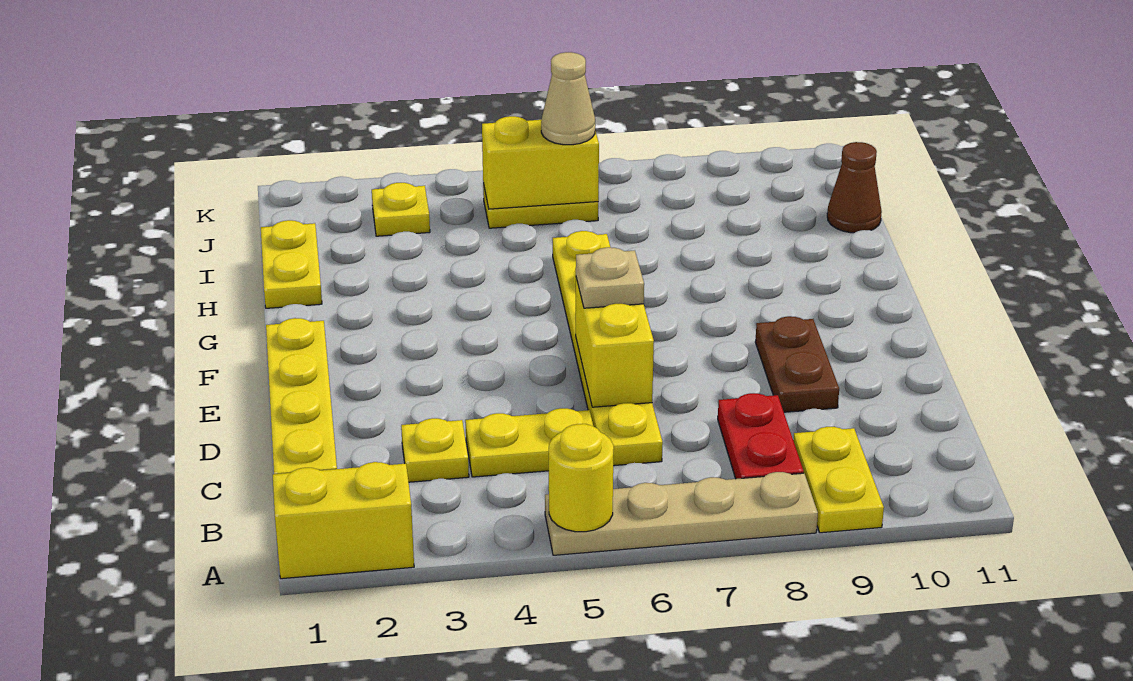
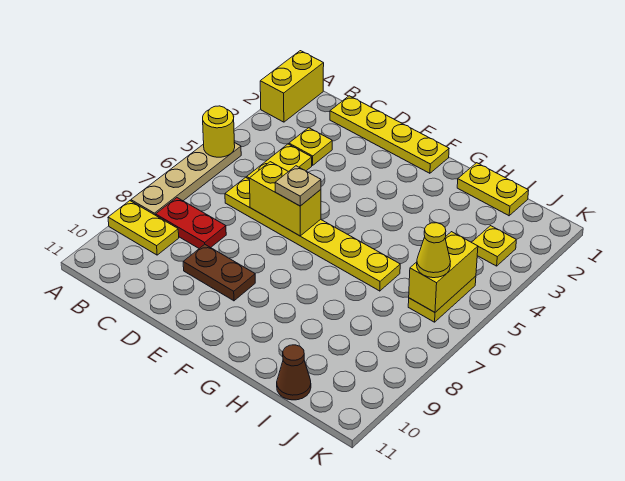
tan cone J6 level 3 -> yellow cone J6 level 3

